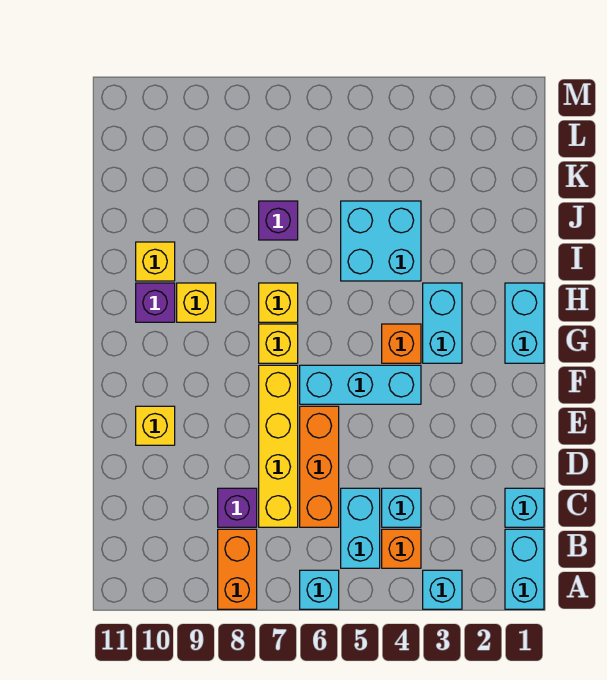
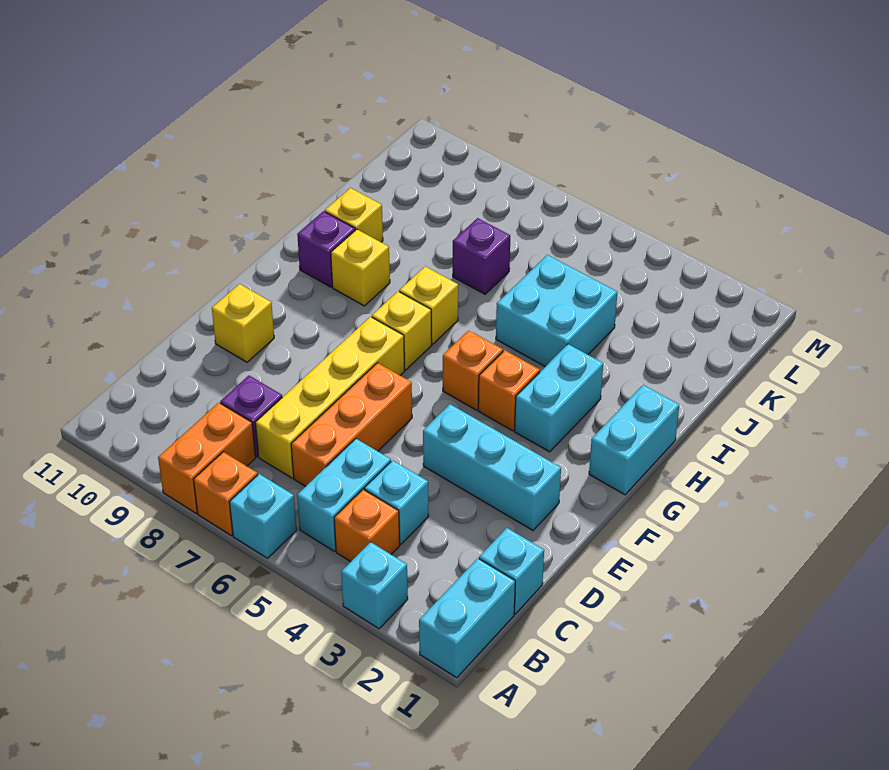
none -> orange brick A7 level 1
cyan brick F4:F6 level 1 -> cyan brick E2:E4 level 1
none -> orange brick G5 level 1

